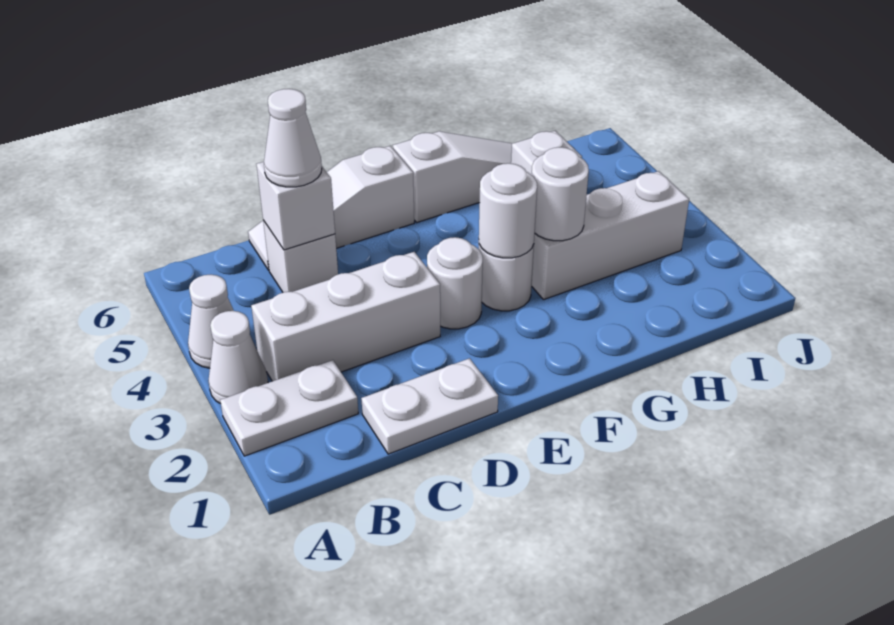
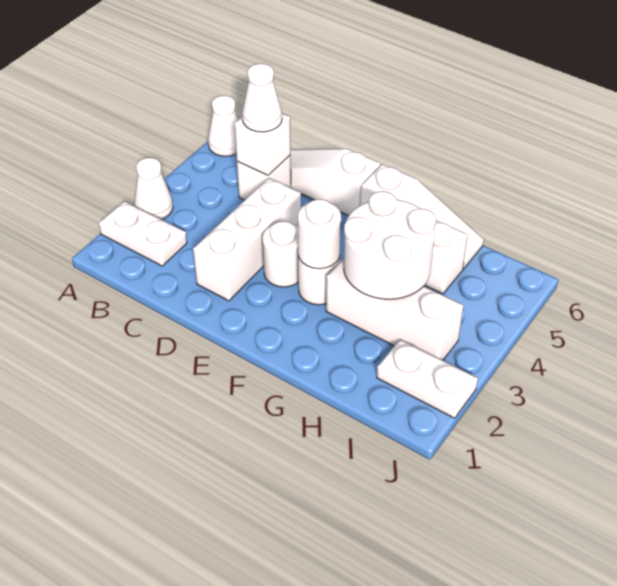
white cone A4 level 1 -> white cone A6 level 1
white brick B3:D3 level 1 -> white brick D2:D4 level 1
white plate C1:D1 level 1 -> white plate I2:J2 level 1
white round brick G3 level 2 -> white round brick G3:H4 level 2

